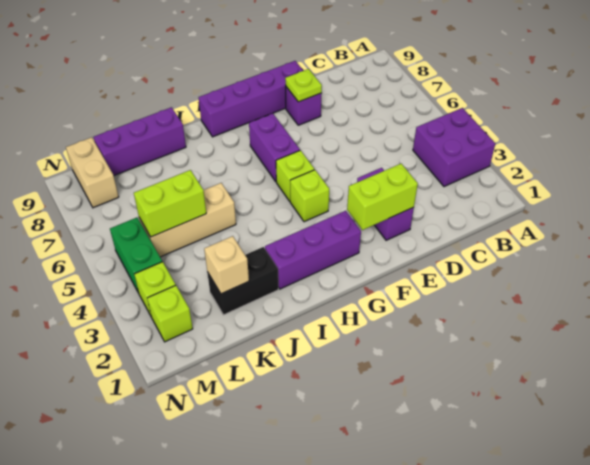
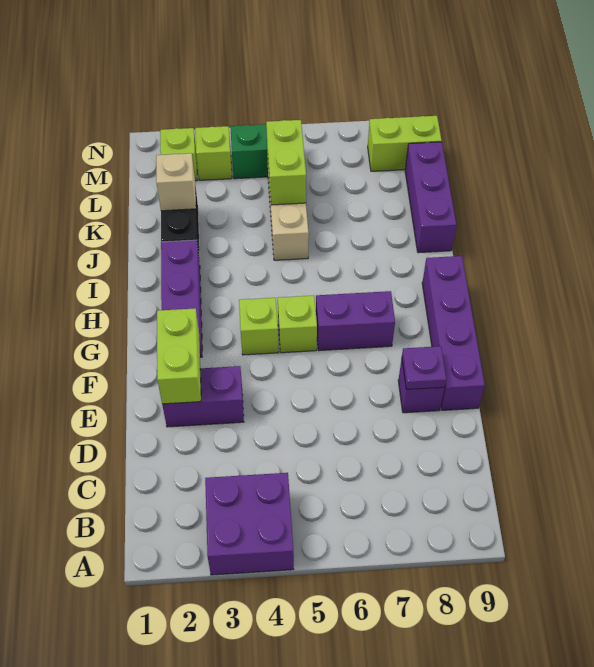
lime plate E8 level 2 -> purple plate E8 level 2
tan brick M8:M9 level 1 -> lime brick M8:M9 level 1

